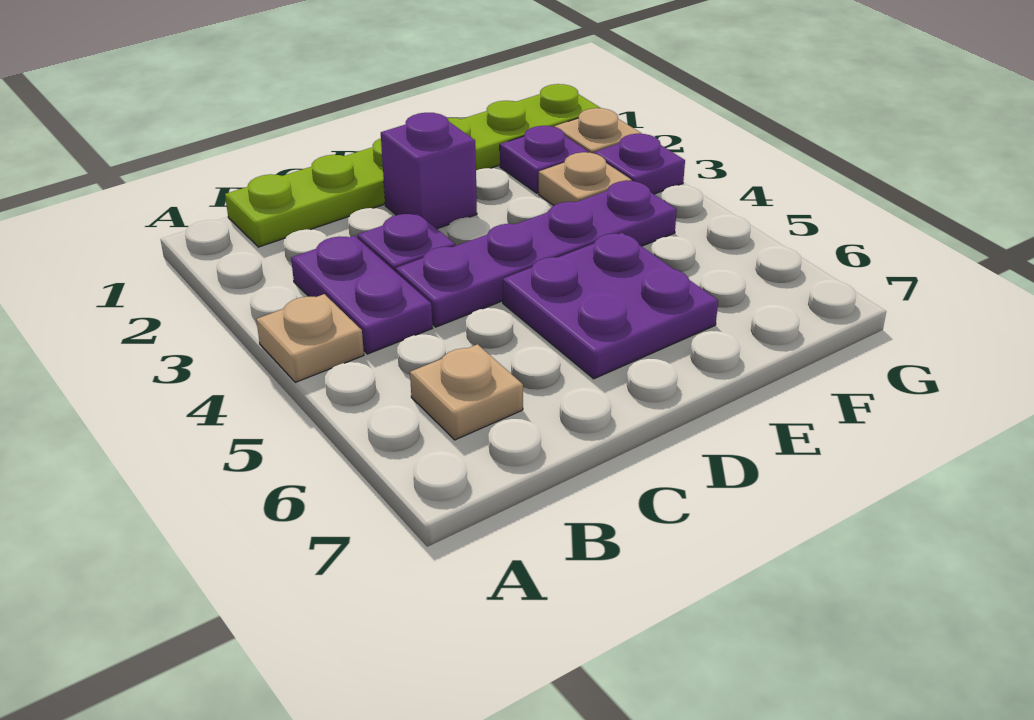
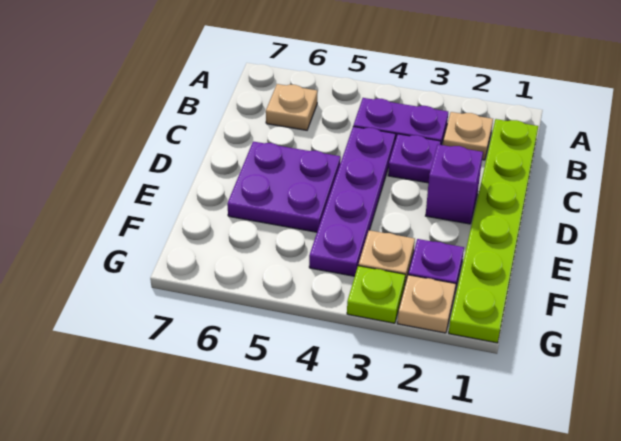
tan plate A4 level 1 -> tan plate B2 level 1
purple plate G3 level 1 -> lime plate G3 level 1

